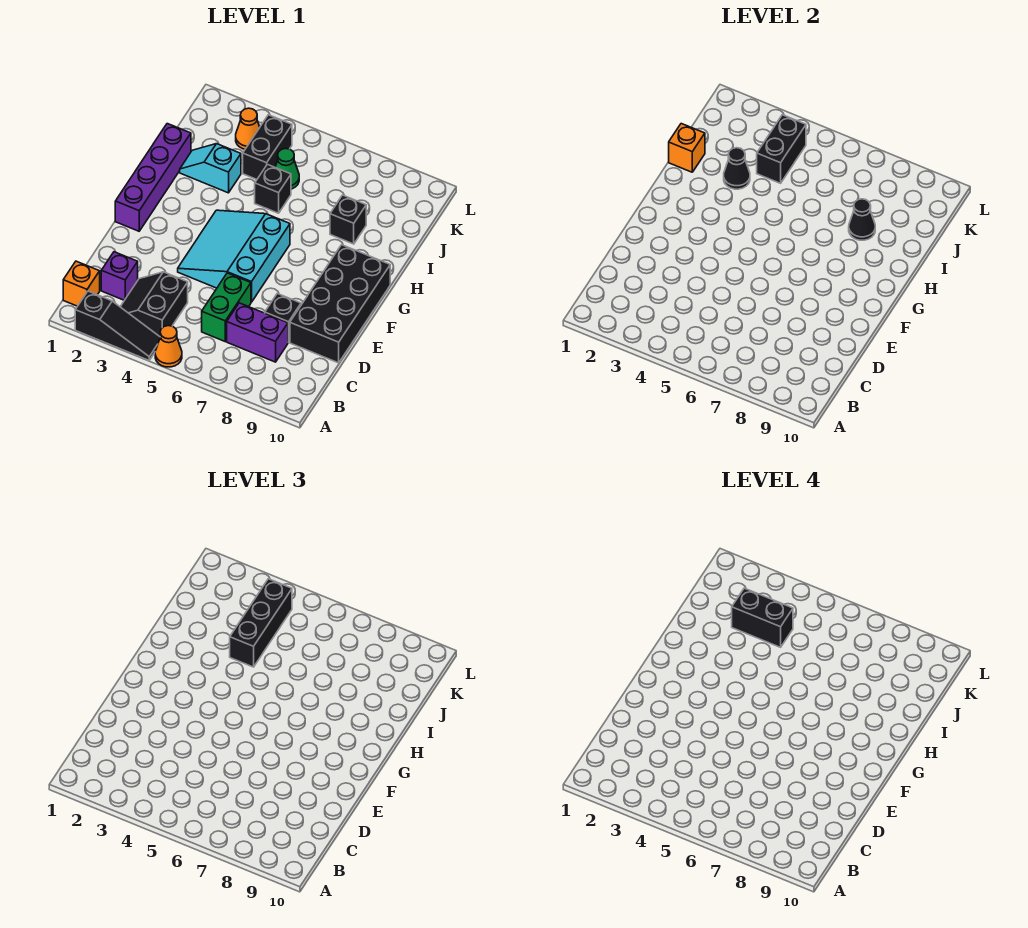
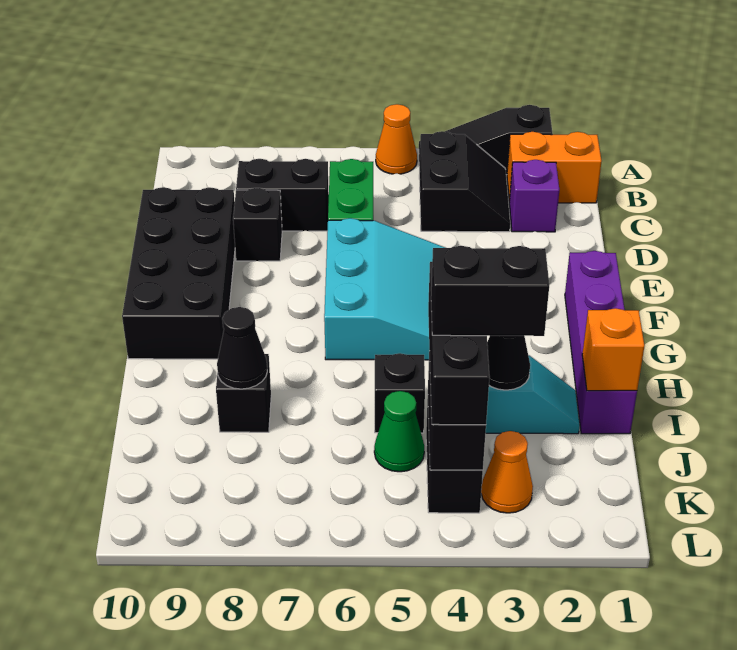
orange brick B1 level 1 -> orange brick B1:B2 level 1
purple brick C7:C8 level 1 -> black brick C7:C8 level 1

